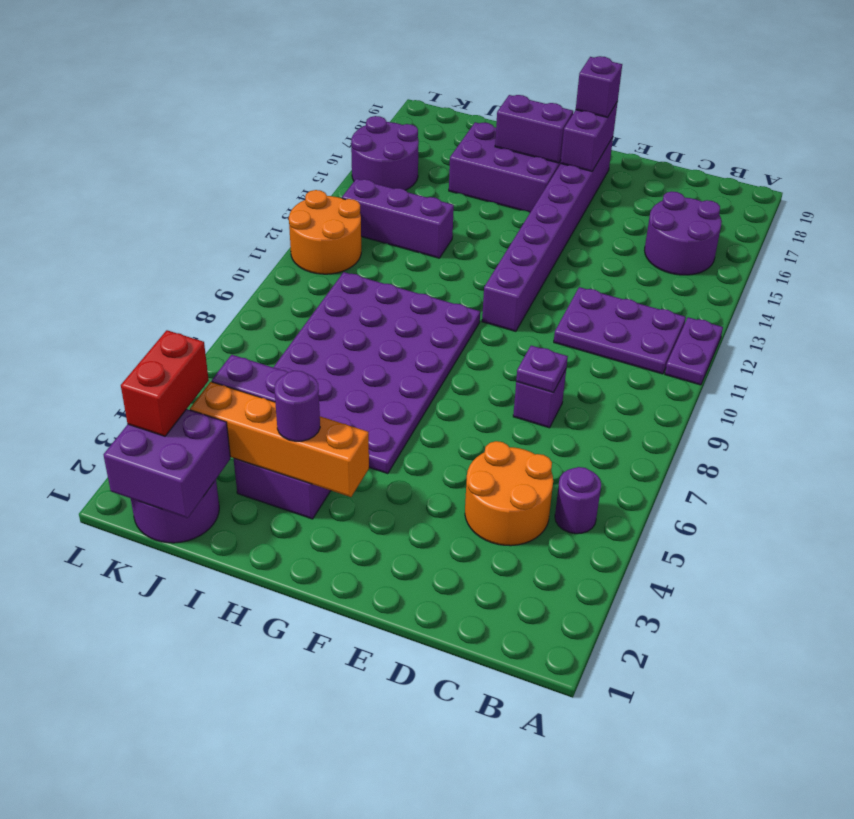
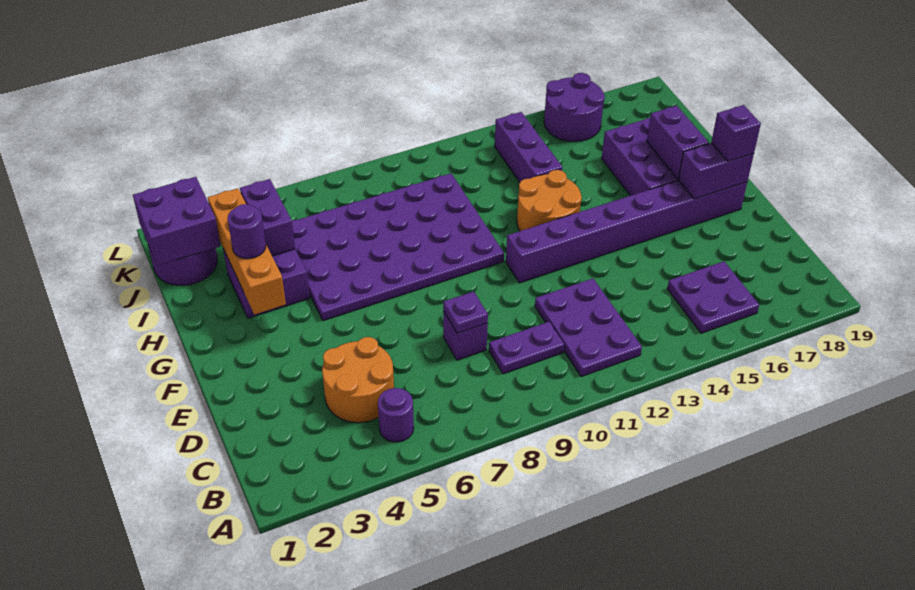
purple plate A11:A12 level 1 -> purple plate C9:C10 level 1
purple round brick B15:C16 level 1 -> purple plate B15:C16 level 1
red brick K2:K3 level 3 -> none
orange round brick K11:L12 level 1 -> orange round brick G12:H13 level 1

